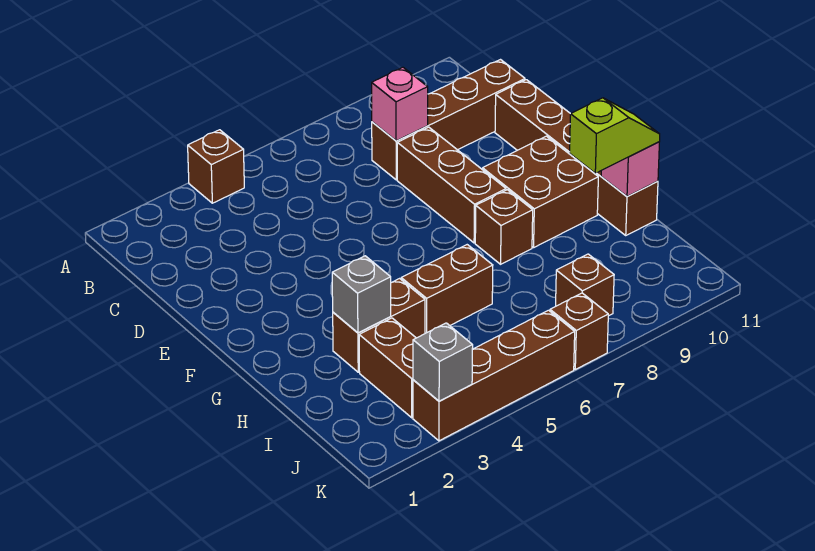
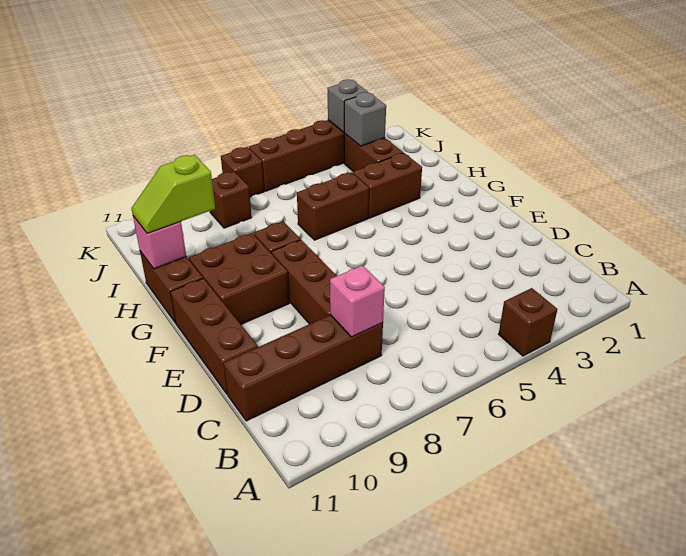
grey brick H3 level 2 -> grey brick J3 level 2

